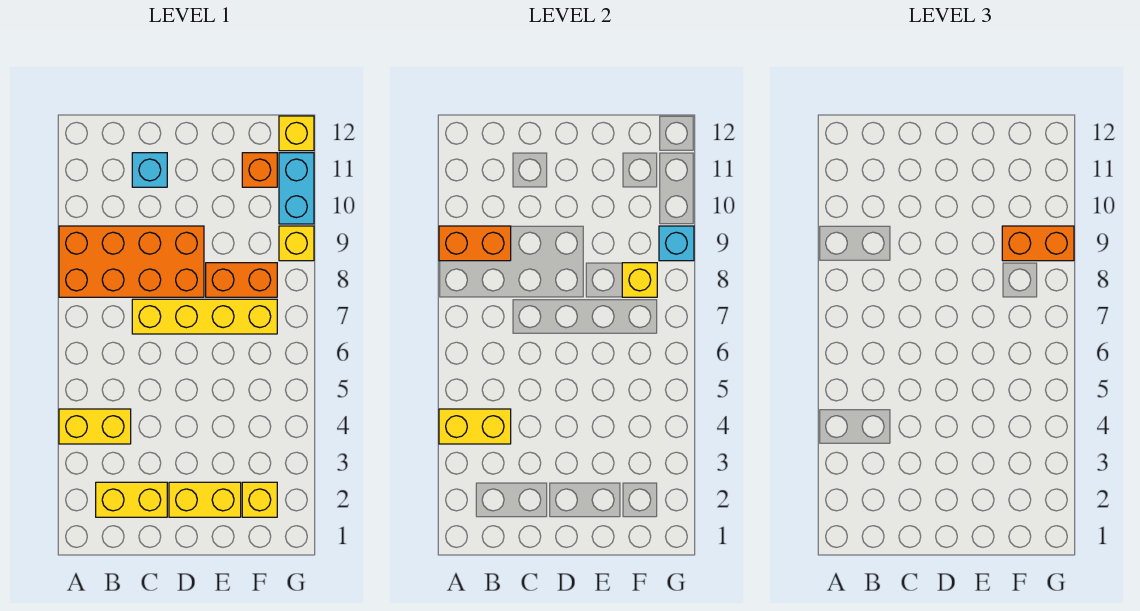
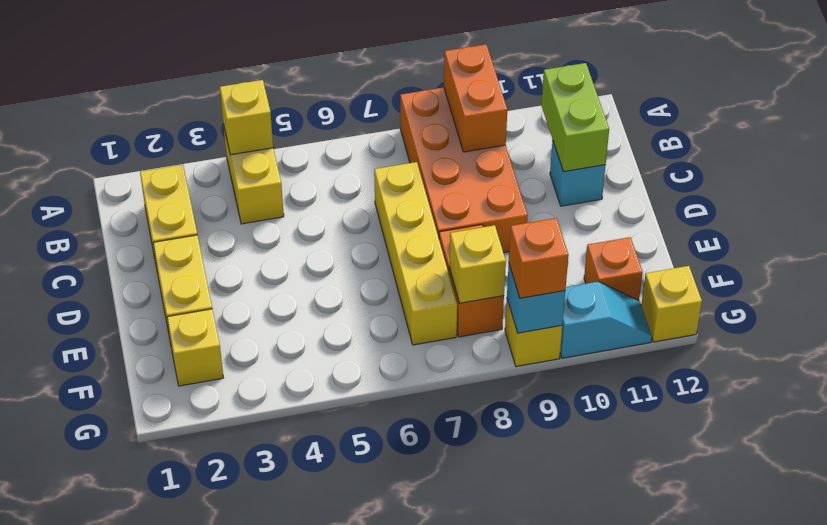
yellow brick A4:B4 level 2 -> yellow brick A4 level 2
none -> lime brick B11:C11 level 2
orange brick F9:G9 level 3 -> orange brick G9 level 3
cyan brick G10:G11 level 1 -> cyan slope G10:G11 level 1 top 10

